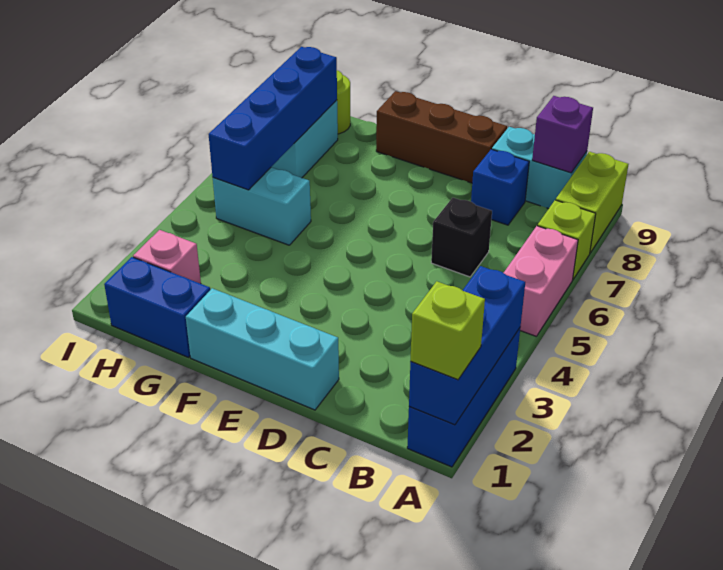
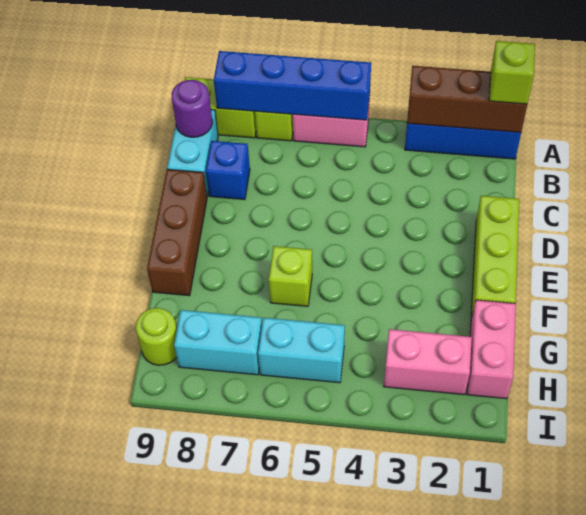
blue brick A1:A3 level 2 -> brown brick A1:A3 level 2
purple brick B9 level 2 -> purple round brick B9 level 2
black brick C6 level 1 -> none
cyan brick D1:F1 level 1 -> lime brick D1:F1 level 1
none -> lime brick F6 level 1
blue brick G1:H1 level 1 -> pink brick G1:H1 level 1
cyan brick G5:H5 level 1 -> cyan brick H5:H6 level 1
pink brick H2 level 1 -> pink brick H2:H3 level 1
blue brick H5:H8 level 2 -> blue brick A5:A8 level 2

